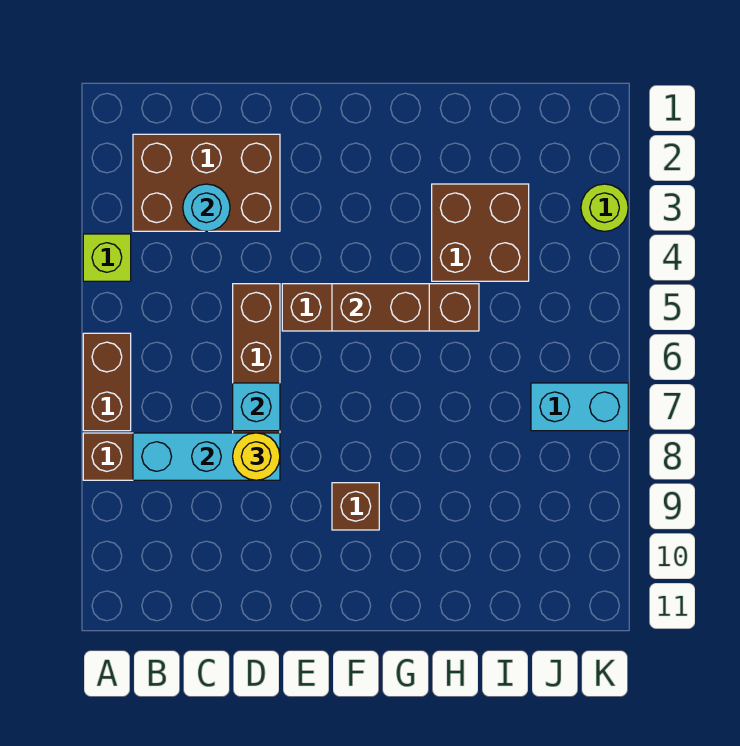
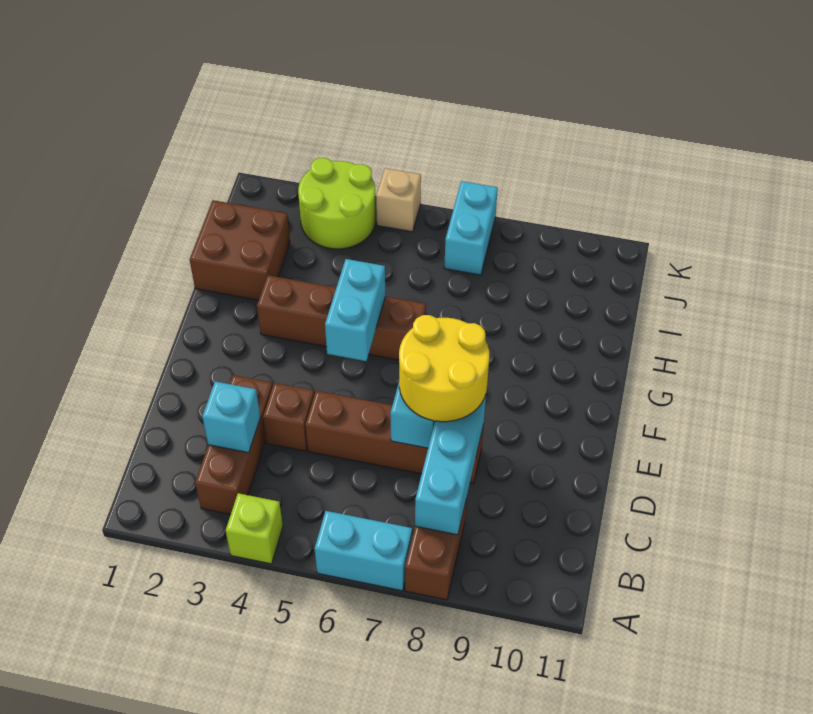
brown brick A6:A7 level 1 -> cyan brick A6:A7 level 1
brown brick B2:D3 level 1 -> brown brick B3:D3 level 1
cyan round brick C3 level 2 -> cyan brick C3 level 2
yellow round brick D8 level 3 -> yellow round brick D7:E8 level 3
brown brick E5:H5 level 1 -> brown brick G3:G6 level 1
brown brick F5:G5 level 2 -> cyan brick F5:G5 level 2
brown brick F9 level 1 -> brown brick D4 level 1
brown brick H3:I4 level 1 -> brown brick H1:I2 level 1
lime round brick K3 level 1 -> lime round brick J3:K4 level 1
none -> tan brick K5 level 1

